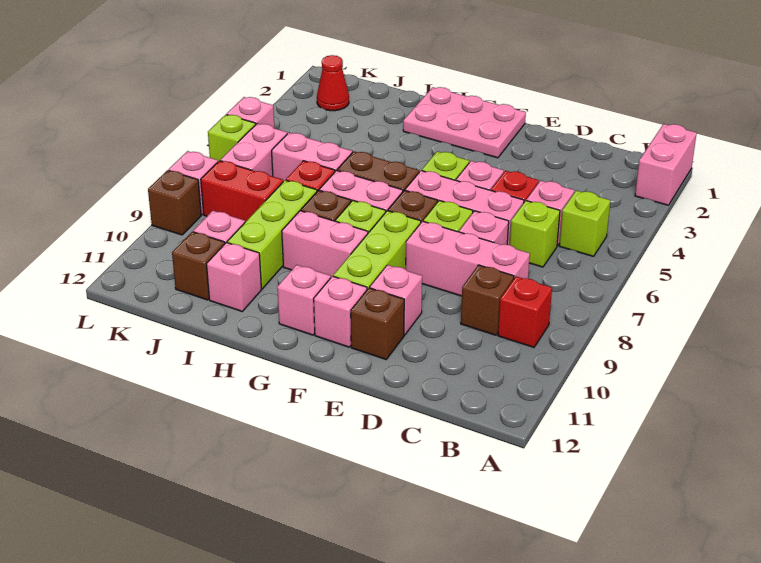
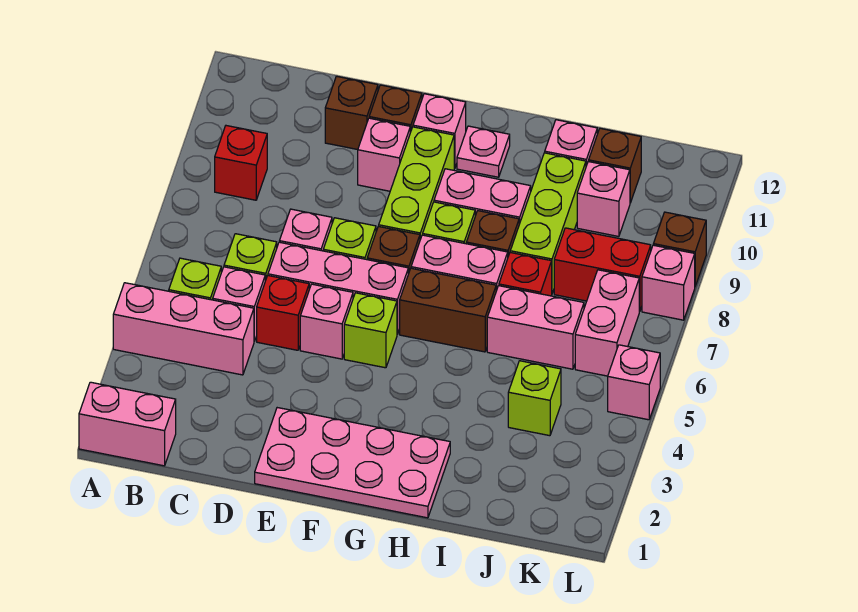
pink brick A1:A2 level 1 -> pink brick A1:B1 level 1
pink brick C8:E8 level 1 -> pink brick A4:C4 level 1
brown brick C9 level 1 -> brown brick D11 level 1
pink plate F1:H2 level 1 -> pink plate E1:H2 level 1
pink brick G11 level 1 -> pink plate G11 level 1
red cone K2 level 1 -> none
lime brick L6 level 1 -> lime brick J4 level 1

